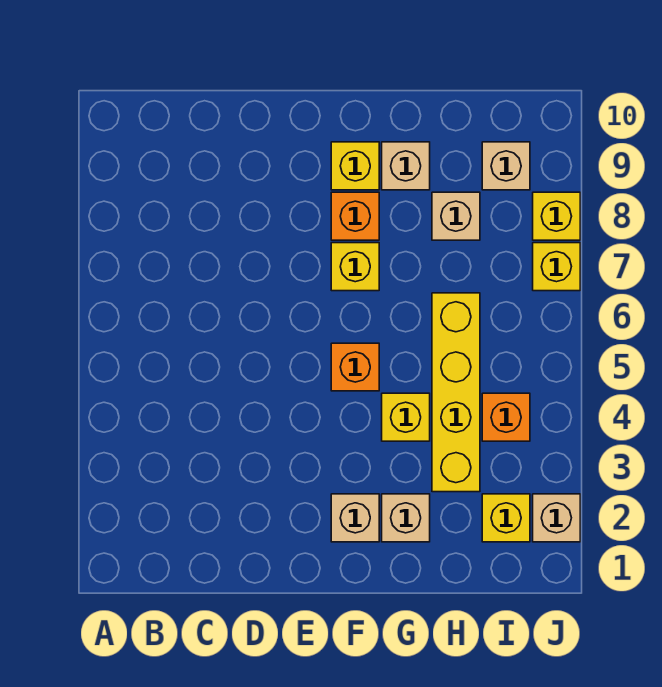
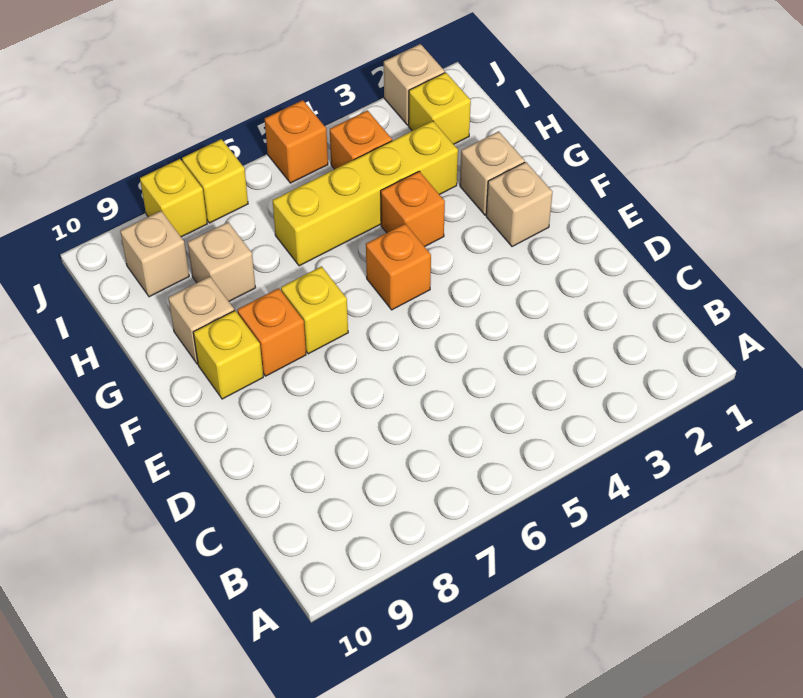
yellow brick G4 level 1 -> orange brick G4 level 1
none -> orange brick J5 level 1

